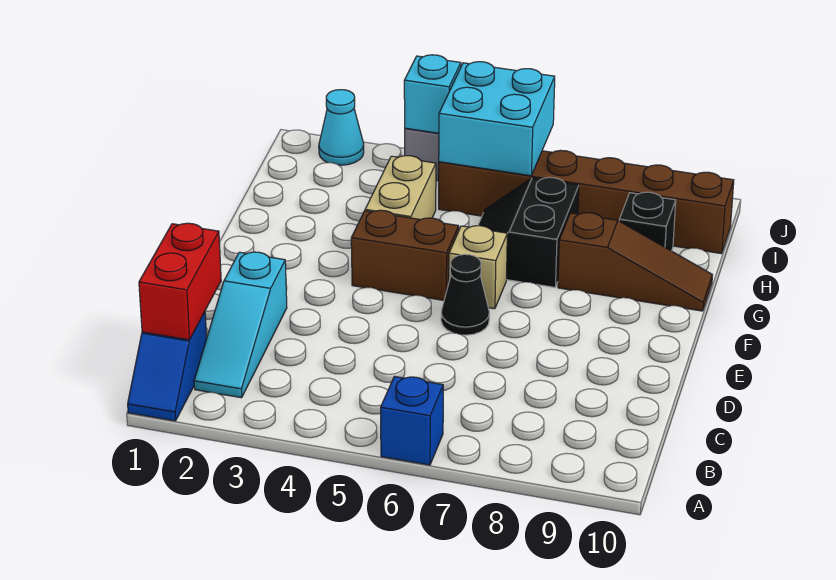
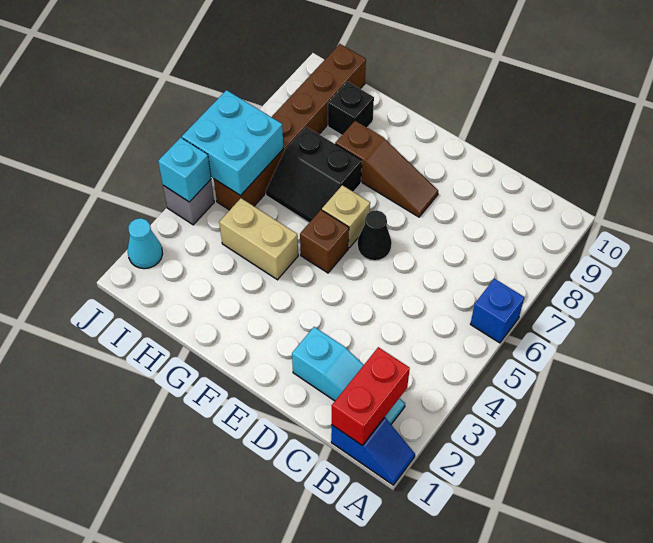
red brick B1:C1 level 2 -> red brick B1:B2 level 2
brown brick F4:F5 level 1 -> brown brick F5 level 1
brown slope G8:G10 level 1 top 8 -> brown slope E8:G8 level 1 top G

